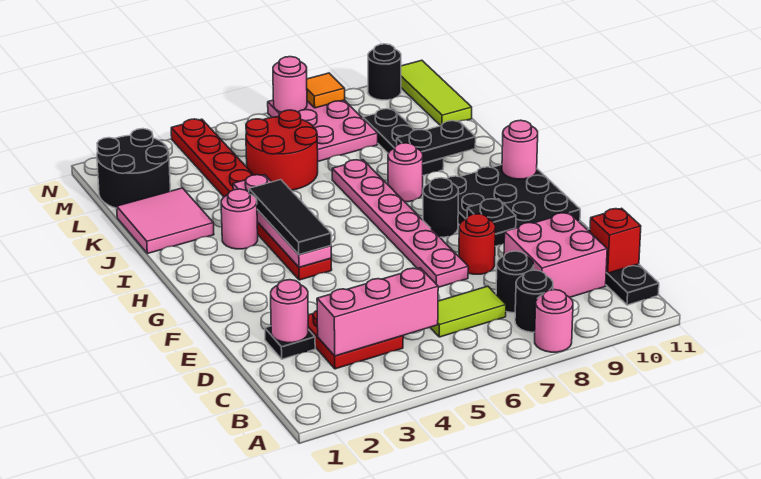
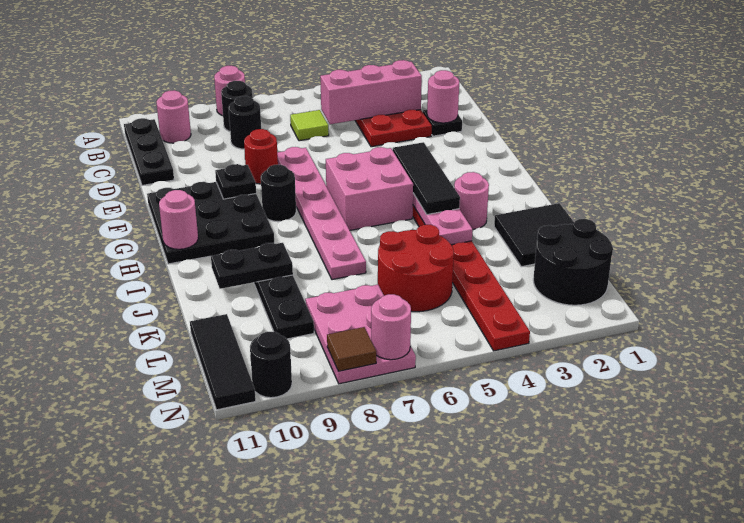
lime tile C6:C7 level 1 -> lime tile C6 level 1
pink brick C9:D10 level 1 -> pink brick G5:H6 level 1
red brick C11 level 2 -> none
pink round brick I8 level 1 -> pink round brick B10 level 1
pink tile J1:K2 level 1 -> black tile J1:K2 level 1
lime tile L11:N11 level 1 -> black tile L11:N11 level 1
orange tile N8 level 2 -> brown tile N8 level 2

